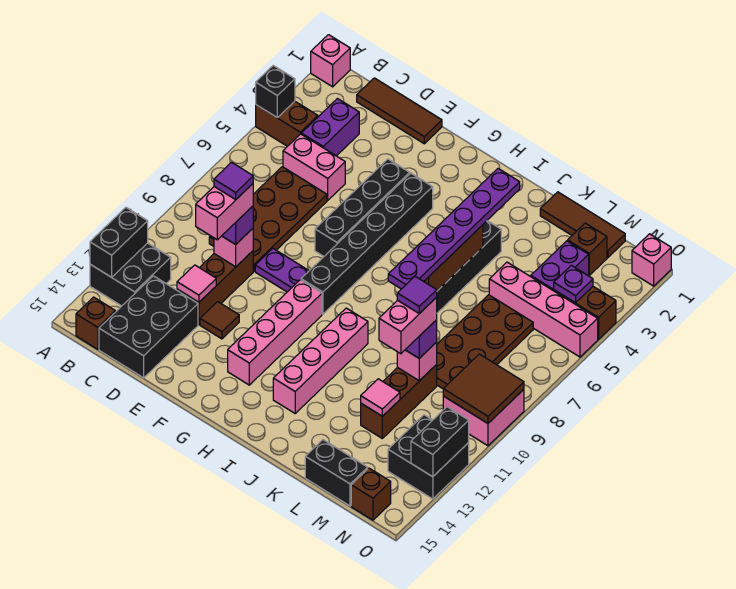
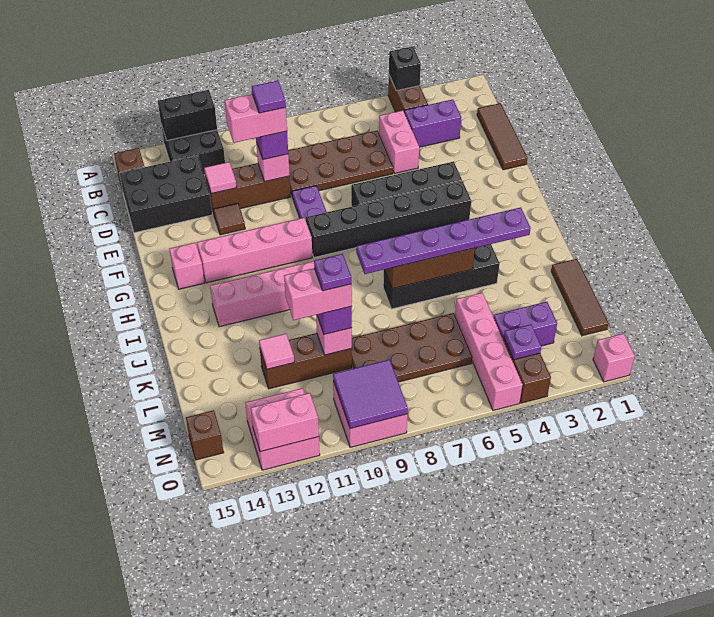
pink brick A1 level 1 -> pink brick G14 level 1
purple tile L10 level 5 -> purple plate L10 level 5
black brick L15:M15 level 1 -> none
brown brick M2 level 1 -> none
brown tile N9:O10 level 2 -> purple tile N9:O10 level 2
black brick N12:O13 level 1 -> pink brick N12:O13 level 1
black brick O12:O13 level 2 -> pink brick O12:O13 level 2

